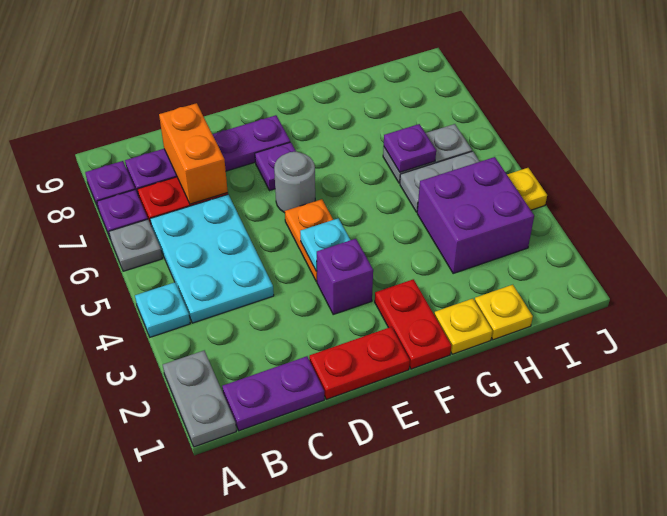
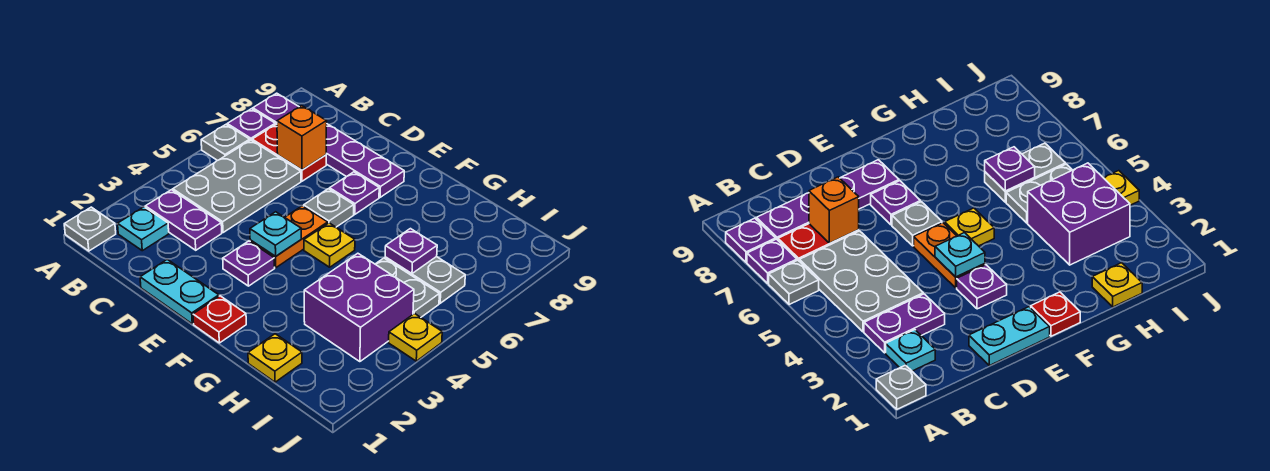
grey plate A1:A2 level 1 -> grey plate A1 level 1
cyan plate A4 level 1 -> cyan plate B2 level 1
purple plate B1:C1 level 1 -> purple plate B3:C3 level 1
cyan plate B4:C6 level 1 -> grey plate B4:C6 level 1
orange brick C7:C8 level 2 -> orange brick C7 level 2
red plate D1:E1 level 1 -> cyan plate D1:E1 level 1
purple brick E3 level 1 -> purple plate E3 level 1
grey round brick E6 level 1 -> grey plate E6 level 1
red plate F1:F2 level 1 -> red plate F1 level 1
yellow plate G1 level 1 -> yellow plate F5 level 1

